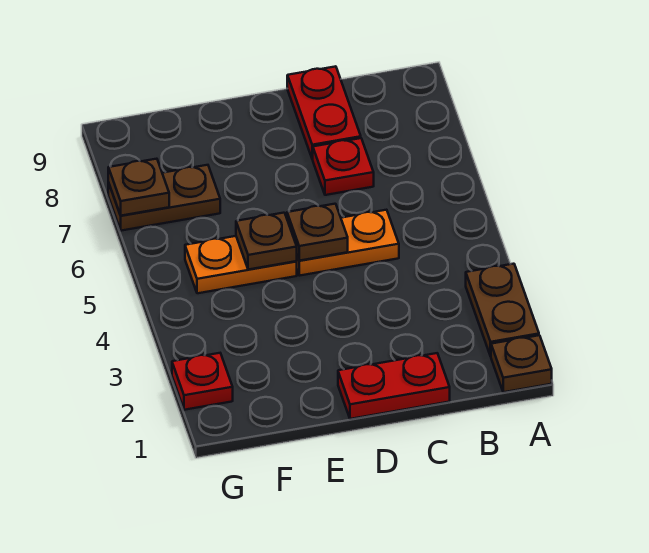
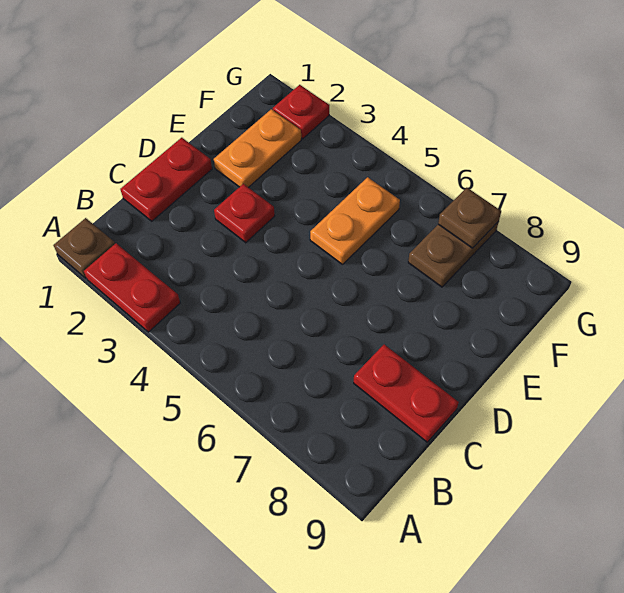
brown plate A2:A3 level 1 -> red plate A2:A3 level 1
orange plate C5:D5 level 1 -> orange plate E2:F2 level 1
red plate C7 level 1 -> red plate D3 level 1
brown plate D5 level 2 -> none
brown plate E5 level 2 -> none

